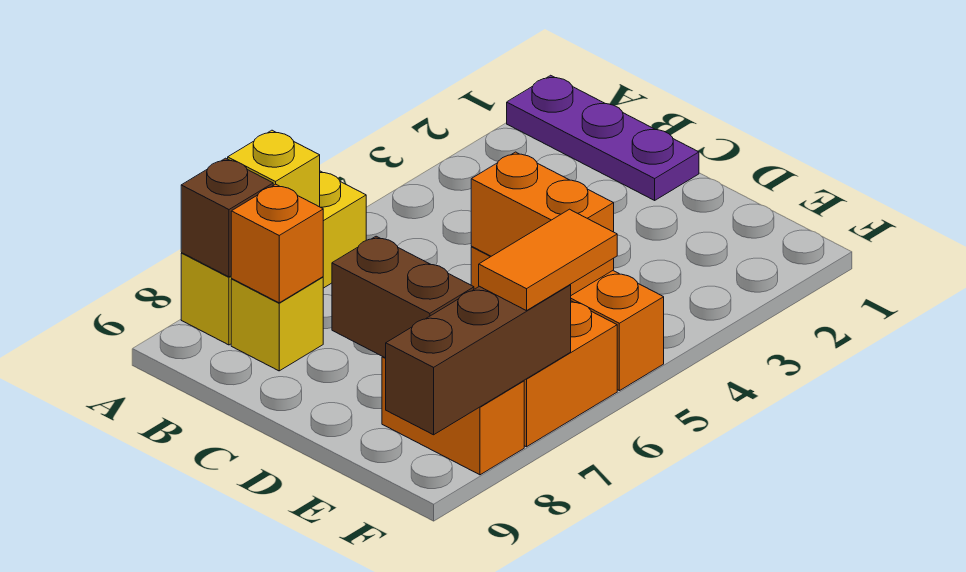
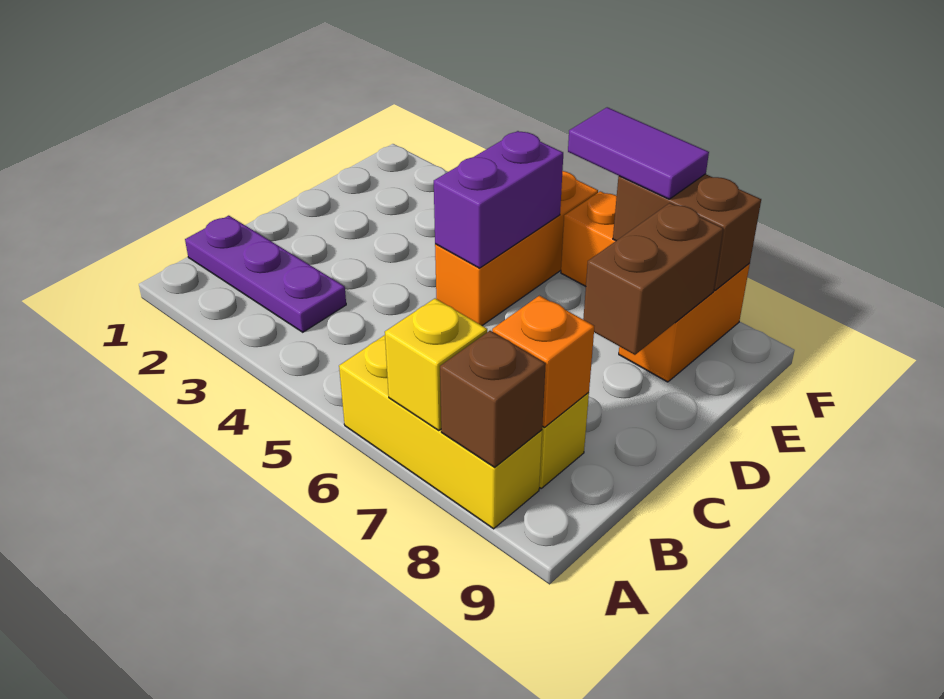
purple plate A1:C1 level 1 -> purple plate B1:B3 level 1
orange brick D5:E5 level 2 -> purple brick D5:E5 level 2
orange tile F6:F7 level 3 -> purple tile F6:F7 level 3
brown brick F7:F9 level 2 -> brown brick F7:F8 level 2

